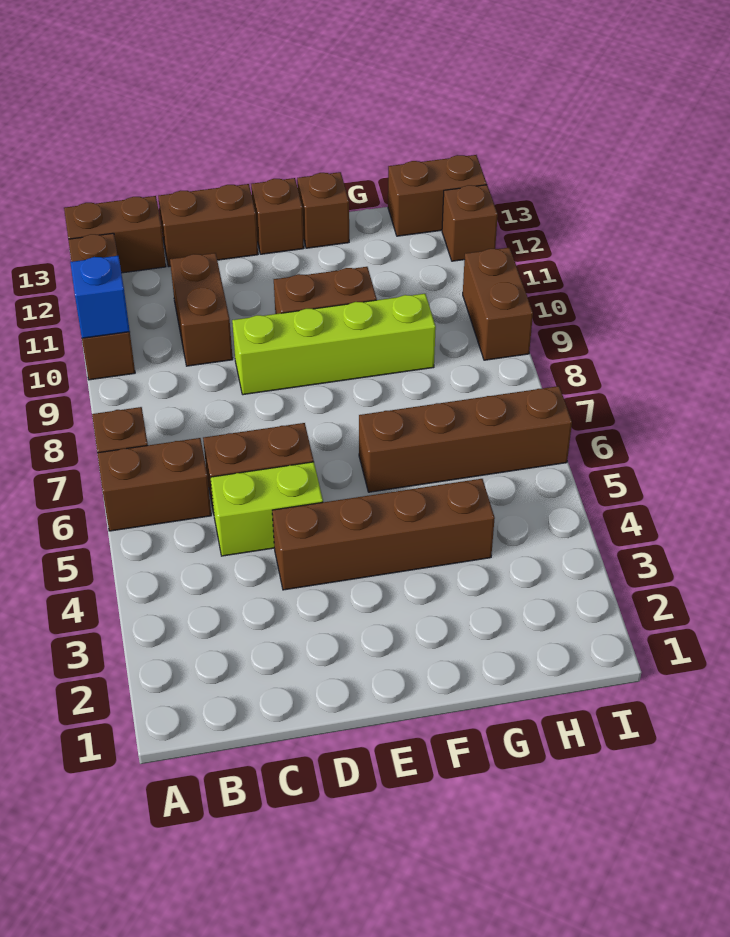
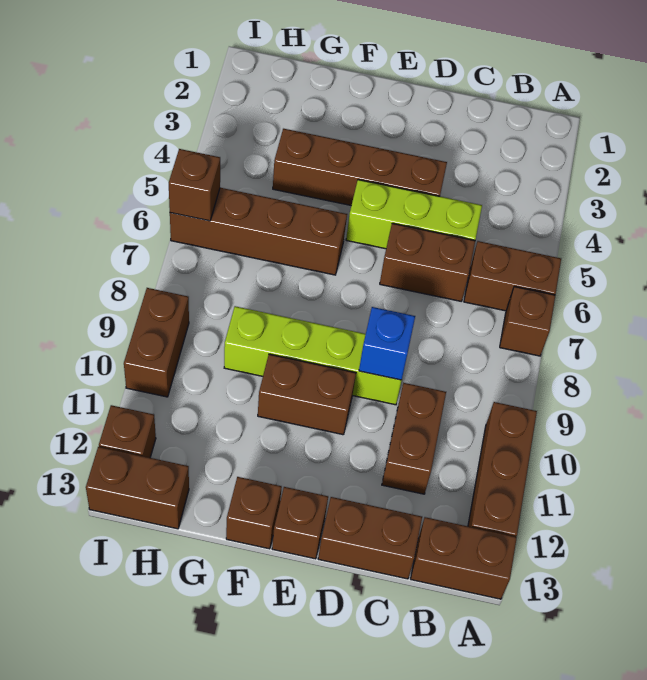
blue brick A10 level 2 -> blue brick D9 level 2
lime brick C5:D5 level 1 -> lime brick C5:E5 level 1
none -> brown brick I6 level 2

